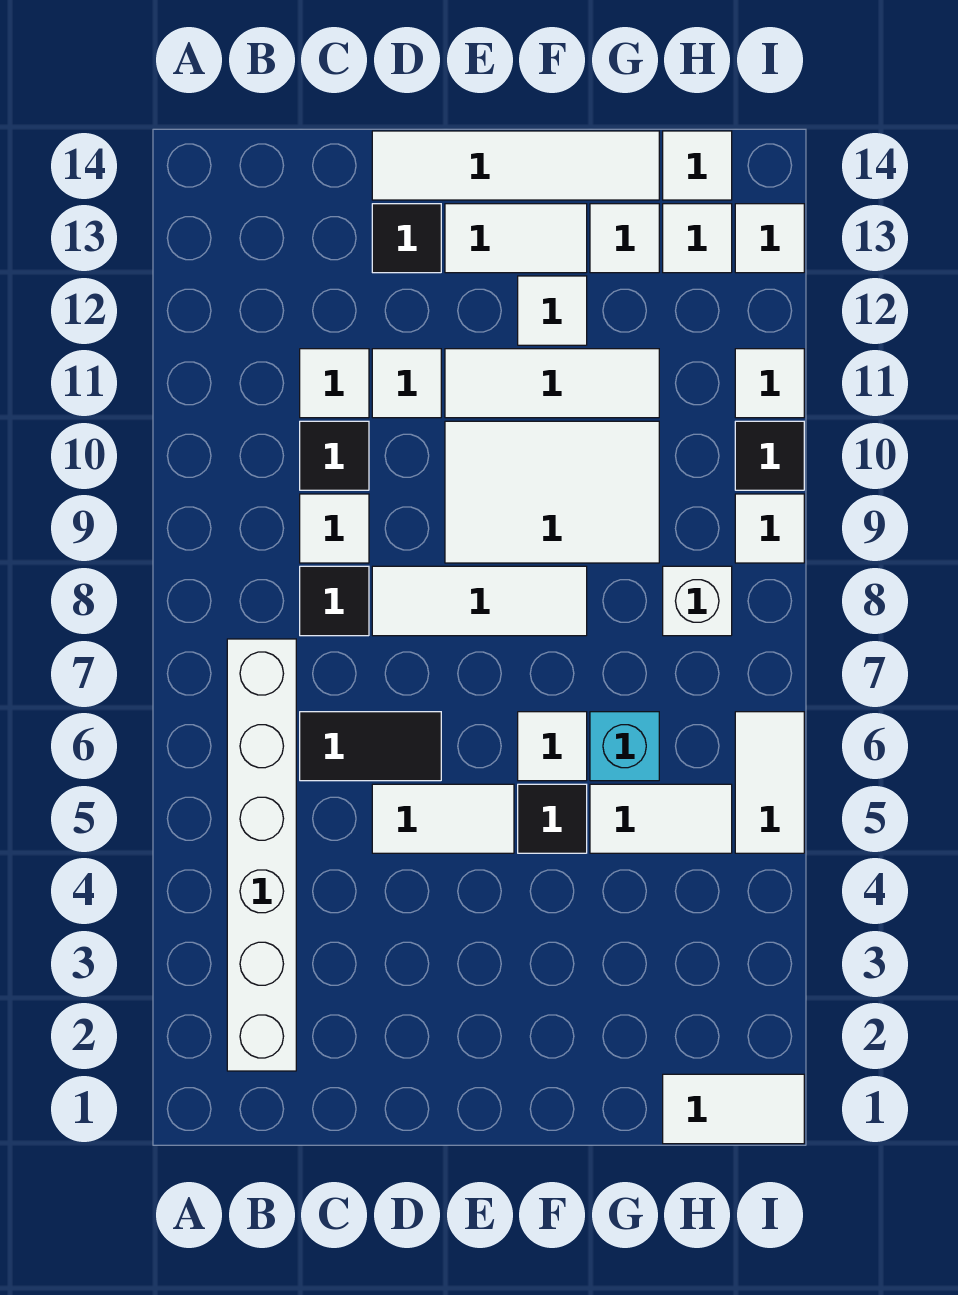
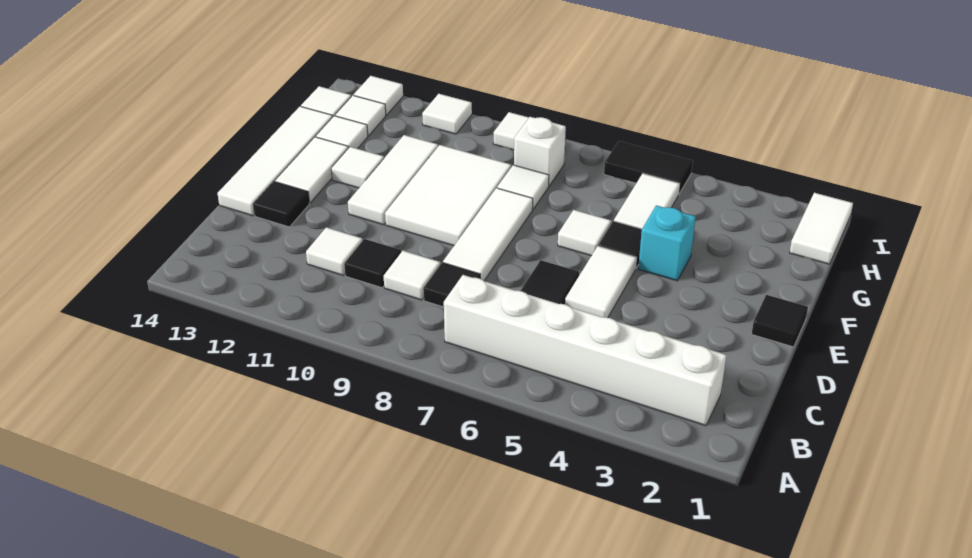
white tile D11 level 1 -> white tile G8 level 1
cyan brick G6 level 1 -> cyan brick F4 level 1
white tile I5:I6 level 1 -> black tile I5:I6 level 1
black tile I10 level 1 -> black tile E1 level 1

